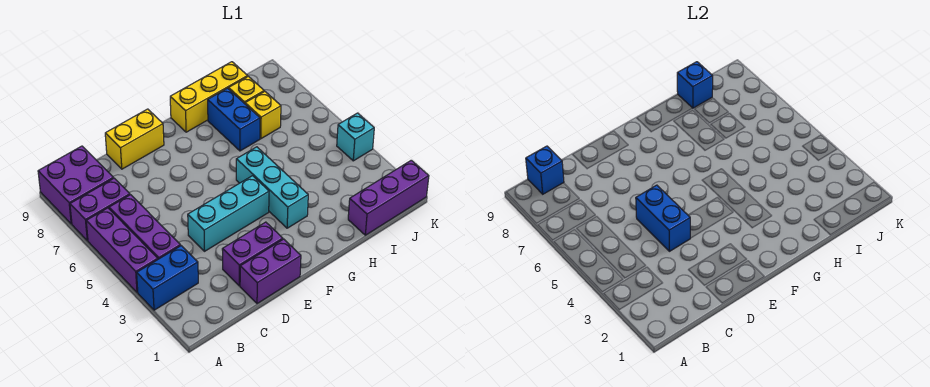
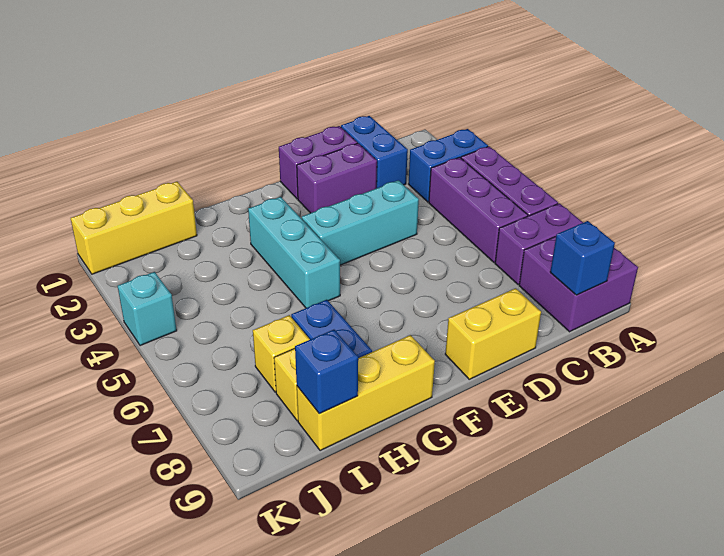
blue brick D4:D5 level 2 -> blue brick C1:C2 level 1
purple brick I1:K1 level 1 -> yellow brick I1:K1 level 1

